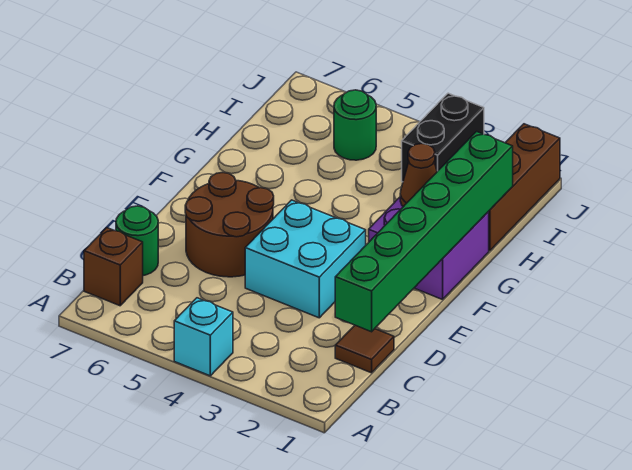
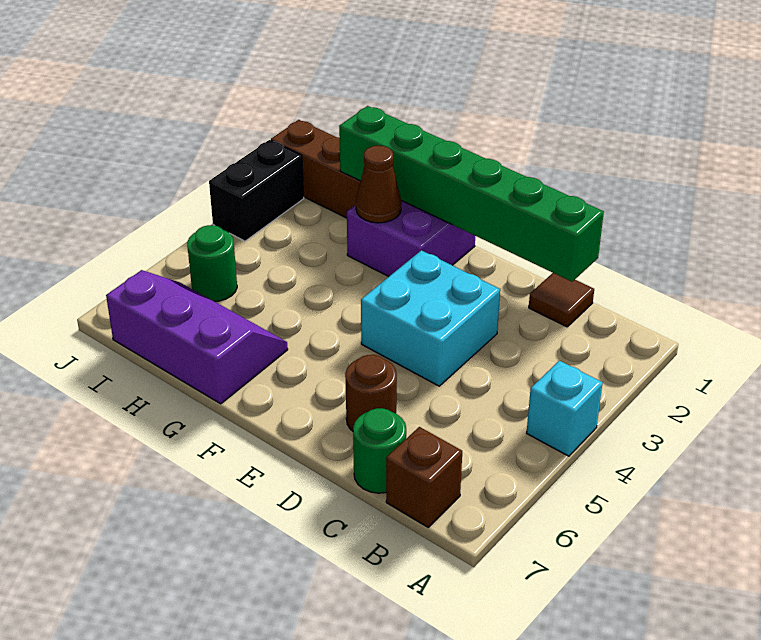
brown round brick D5:E6 level 1 -> brown round brick D6 level 1
none -> purple slope G6:I7 level 1 top 7
black brick I3:J3 level 1 -> black brick J2:J3 level 1

